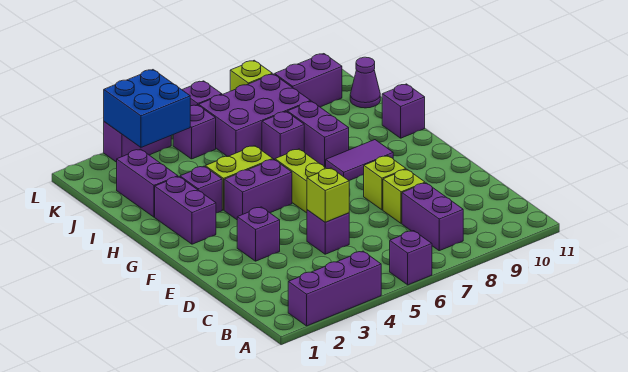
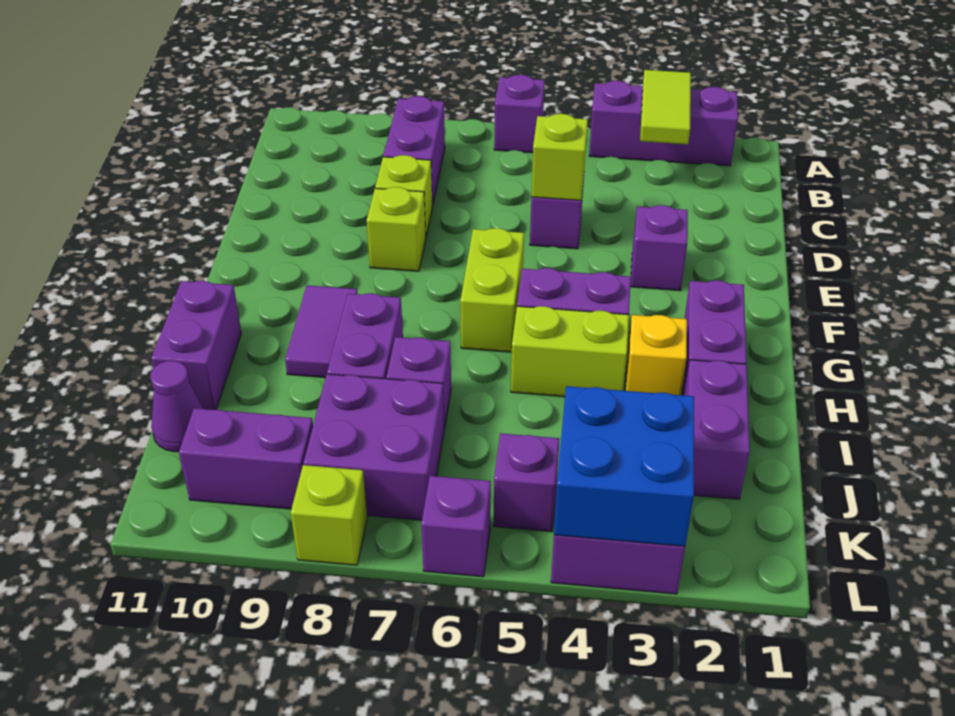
none -> lime tile A3:B3 level 2
purple tile G8:G9 level 1 -> purple tile G9:H9 level 1
purple brick H3 level 1 -> yellow brick H3 level 1
purple brick H11 level 1 -> purple brick H11:I11 level 1
purple brick J6:K8 level 1 -> purple brick J7:K8 level 1

